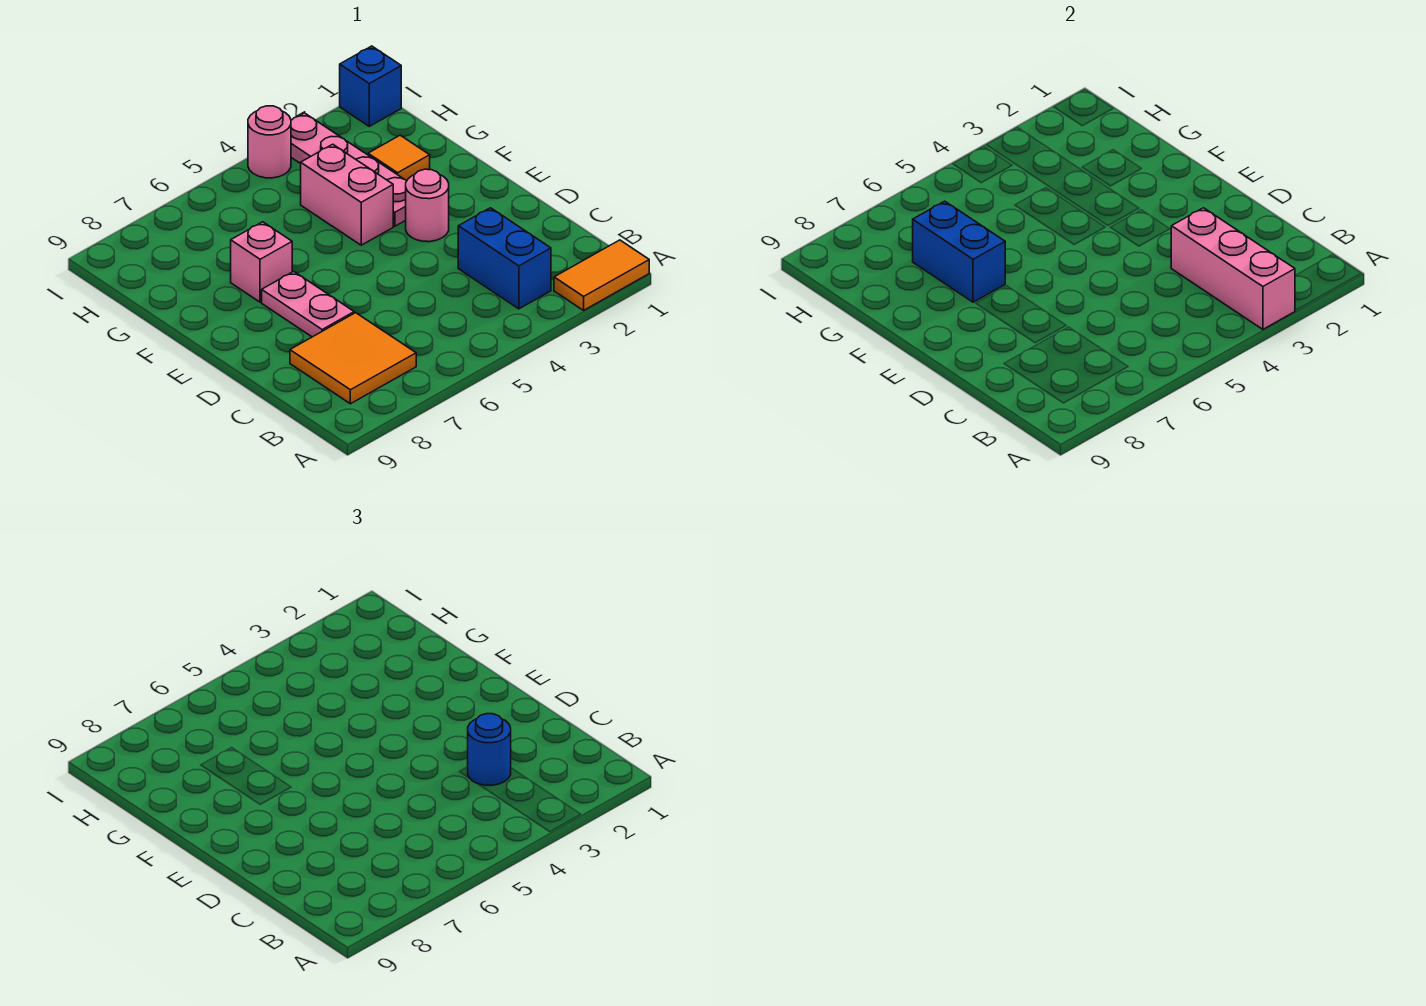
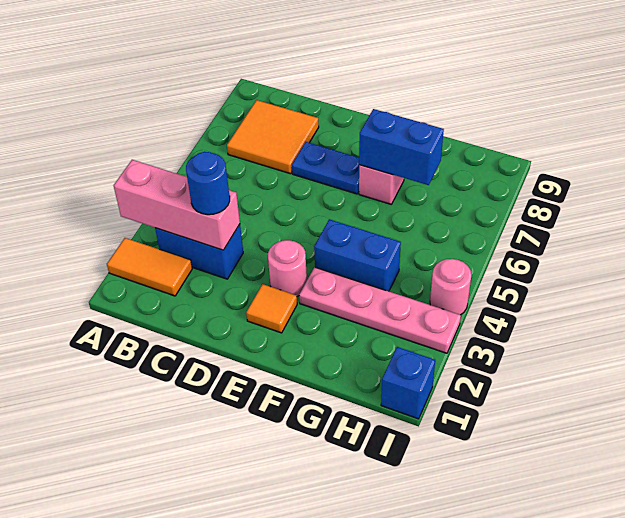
orange tile A1:A2 level 1 -> orange tile A2:B2 level 1
pink plate D7:E7 level 1 -> blue plate D7:E7 level 1
pink brick F4:G4 level 1 -> blue brick F4:G4 level 1
orange tile G2 level 1 -> orange tile E2 level 1

